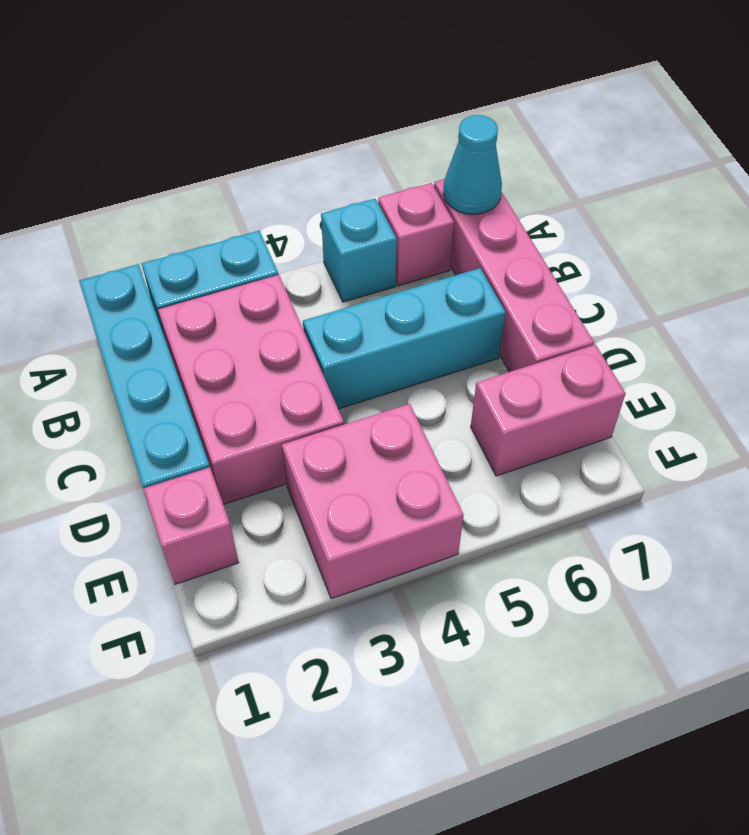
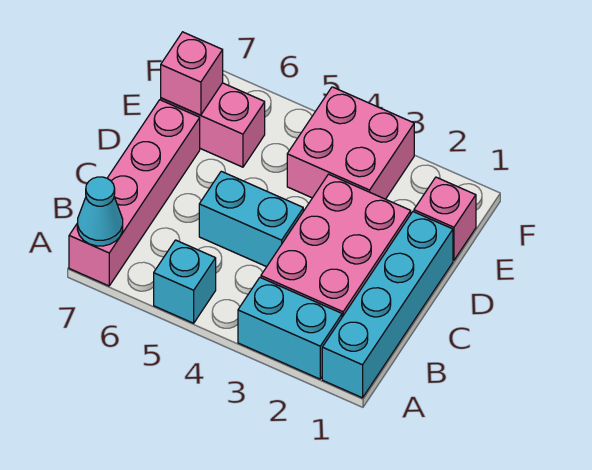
pink brick A6 level 1 -> pink brick E7 level 2
cyan brick C4:C6 level 1 -> cyan brick C4:C5 level 1

